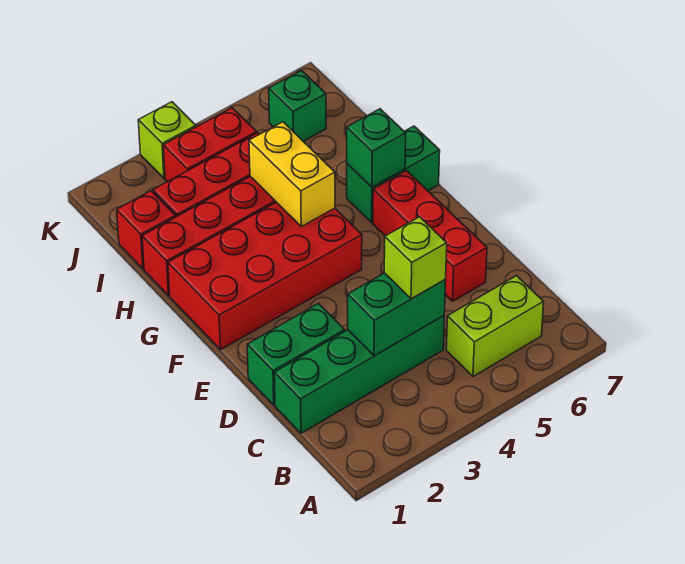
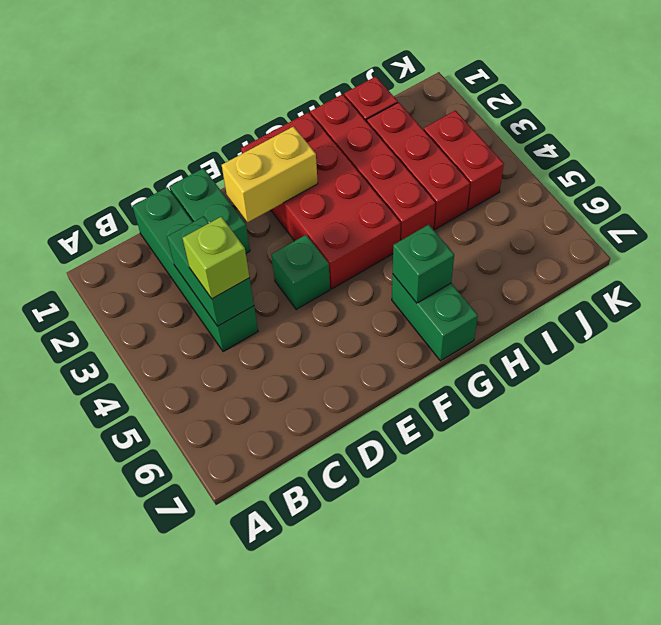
lime brick B5:B6 level 1 -> none
red brick D6:F6 level 1 -> none
yellow brick G4:H4 level 2 -> yellow brick E2:F2 level 2
green brick J6 level 1 -> green brick E4 level 1
lime brick K3 level 1 -> none

